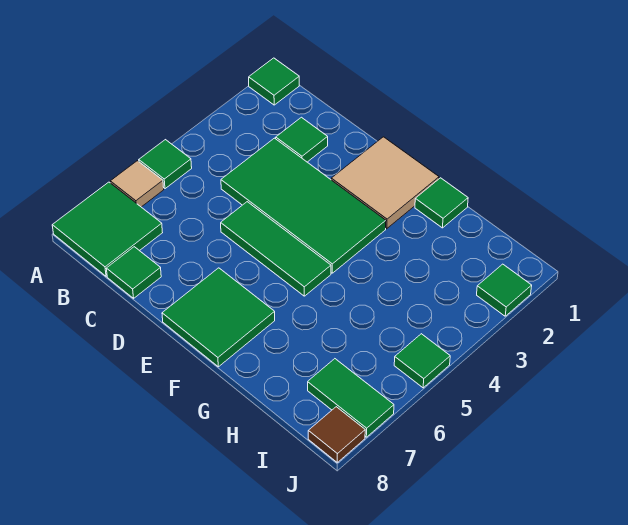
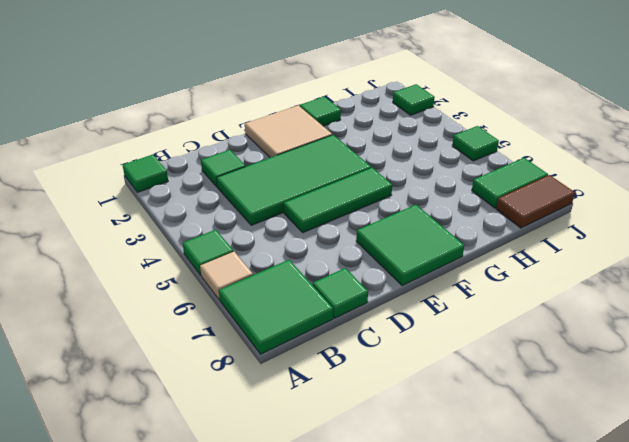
brown tile J8 level 1 -> brown tile I8:J8 level 1

